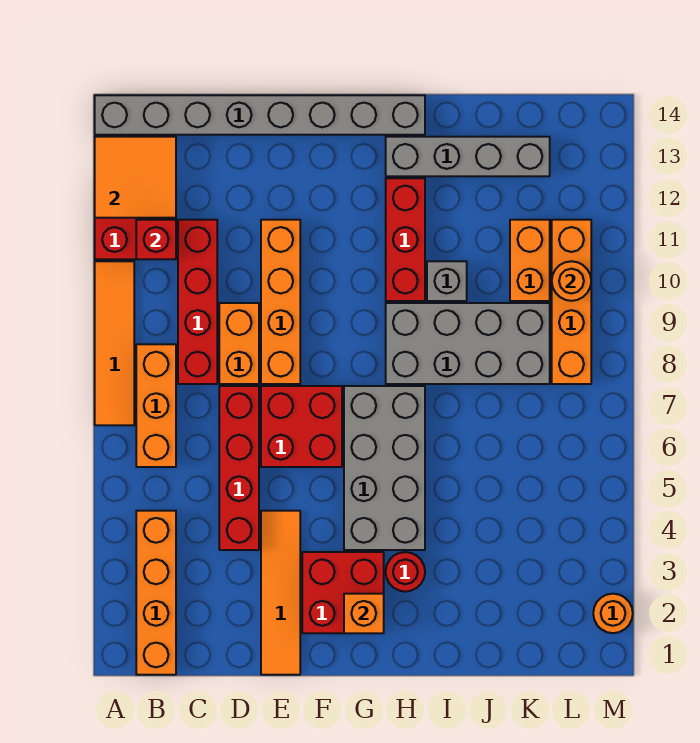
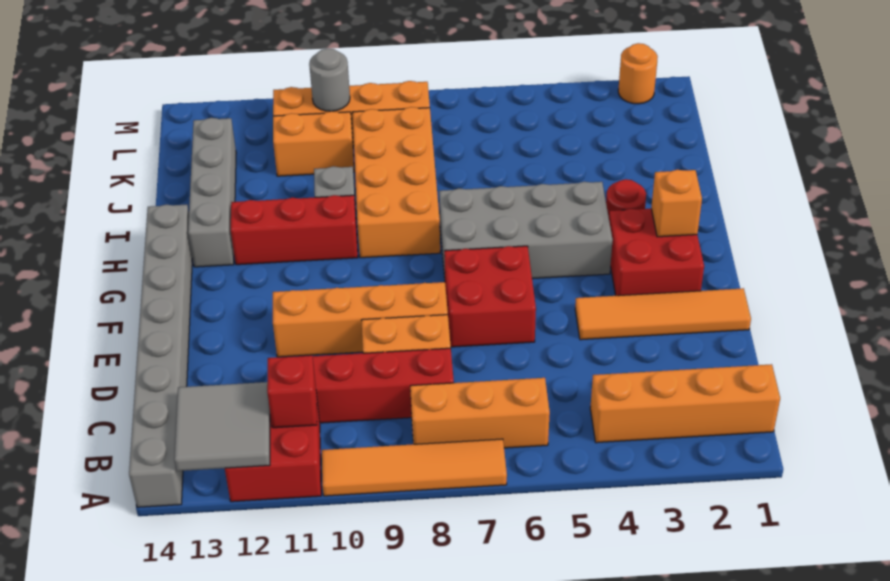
orange tile A12:B13 level 2 -> grey tile A12:B13 level 2
red brick D4:D7 level 1 -> none
grey brick H8:K9 level 1 -> orange brick H8:K9 level 1
orange round brick L10 level 2 -> grey round brick L10 level 2

